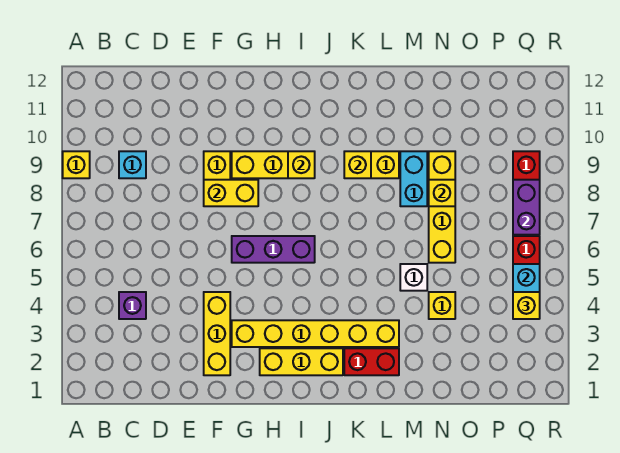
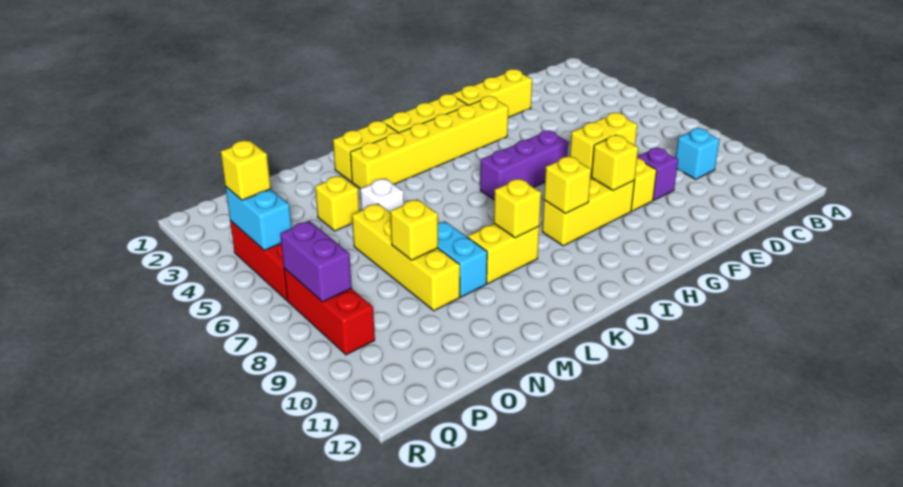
yellow brick A9 level 1 -> yellow brick G9 level 2
purple brick C4 level 1 -> purple brick E9 level 1
yellow brick F2:F4 level 1 -> yellow brick E2:G2 level 1
red brick K2:L2 level 1 -> yellow brick K2:L2 level 1

